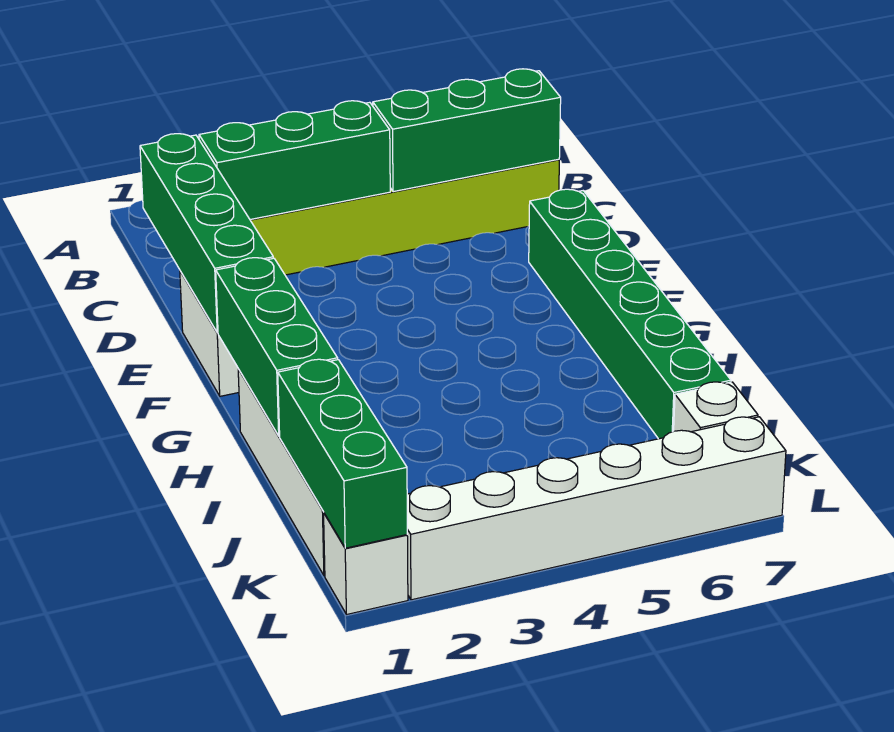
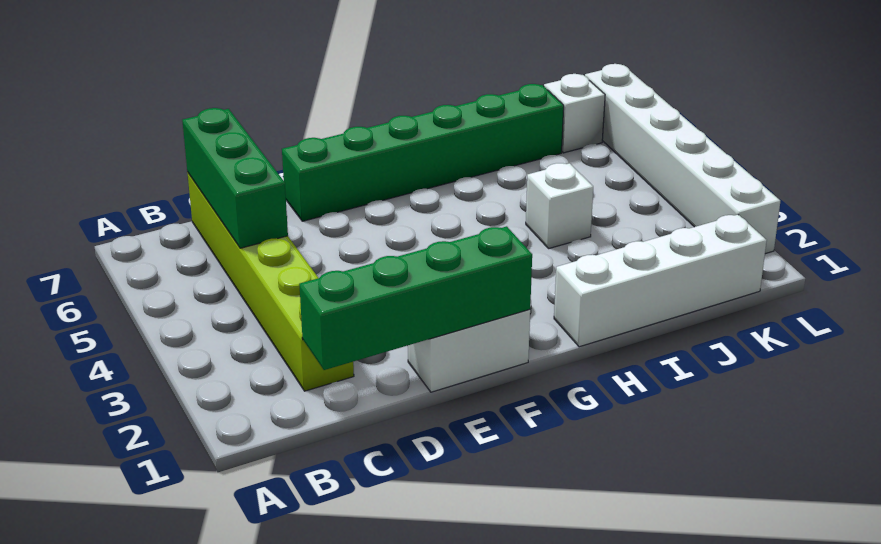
green brick C2:C4 level 2 -> none
green brick G1:I1 level 2 -> none
green brick J1:L1 level 2 -> none
white brick L1 level 1 -> white brick I4 level 1

